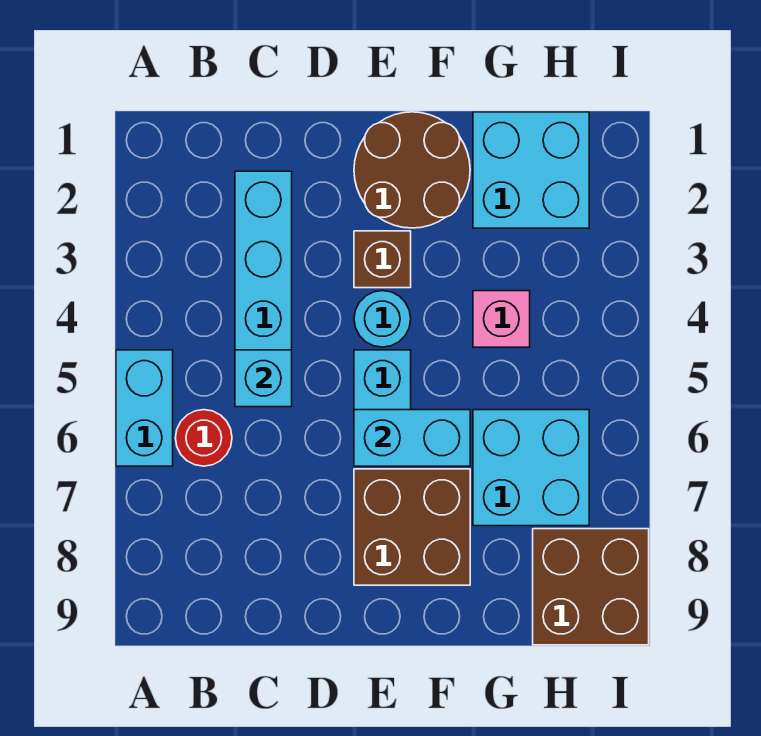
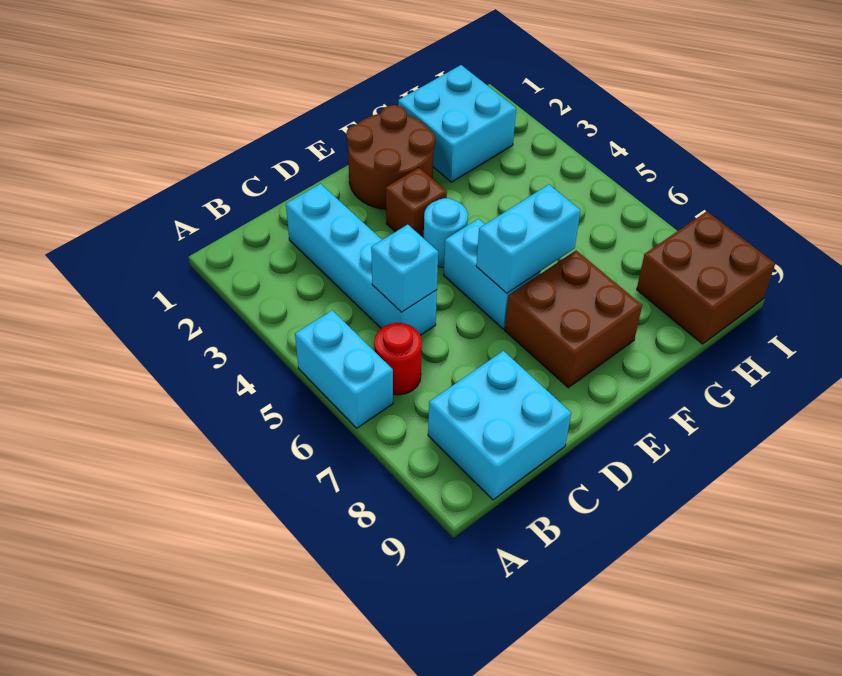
pink brick G4 level 1 -> none
cyan brick G6:H7 level 1 -> cyan brick B8:C9 level 1

